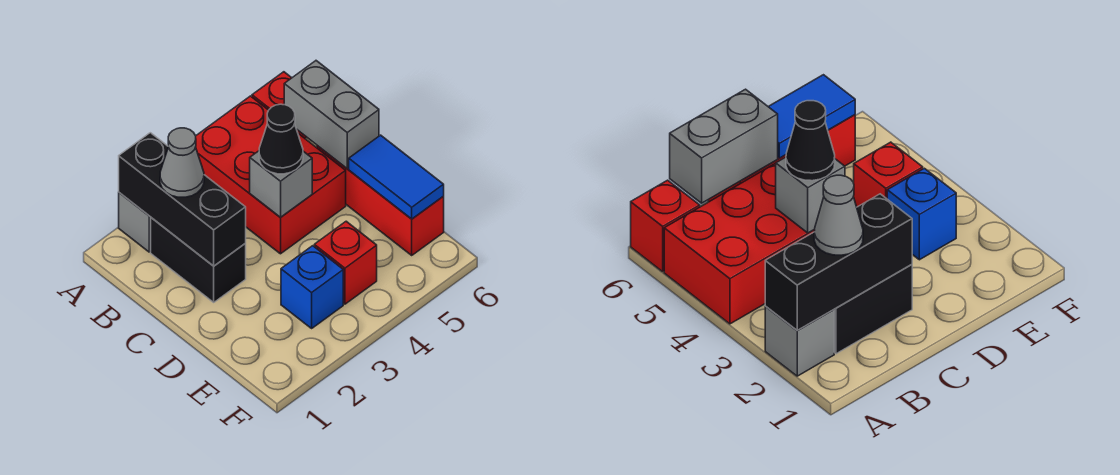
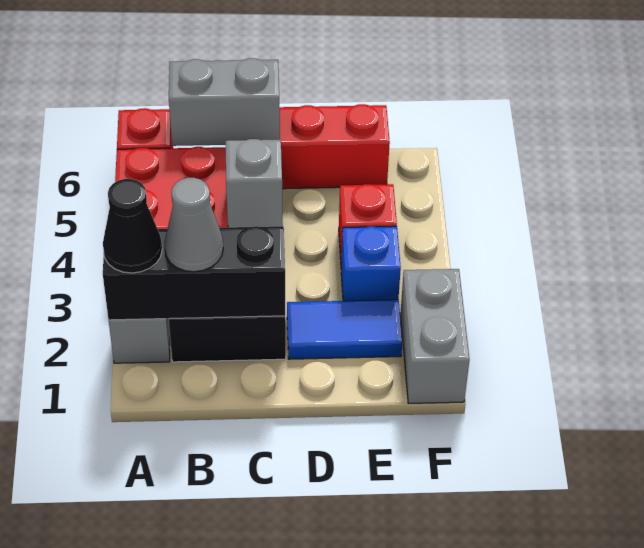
black cone C4 level 3 -> black cone A2 level 3
blue tile D6:E6 level 2 -> blue tile D2:E2 level 1
none -> grey brick F1:F2 level 1

